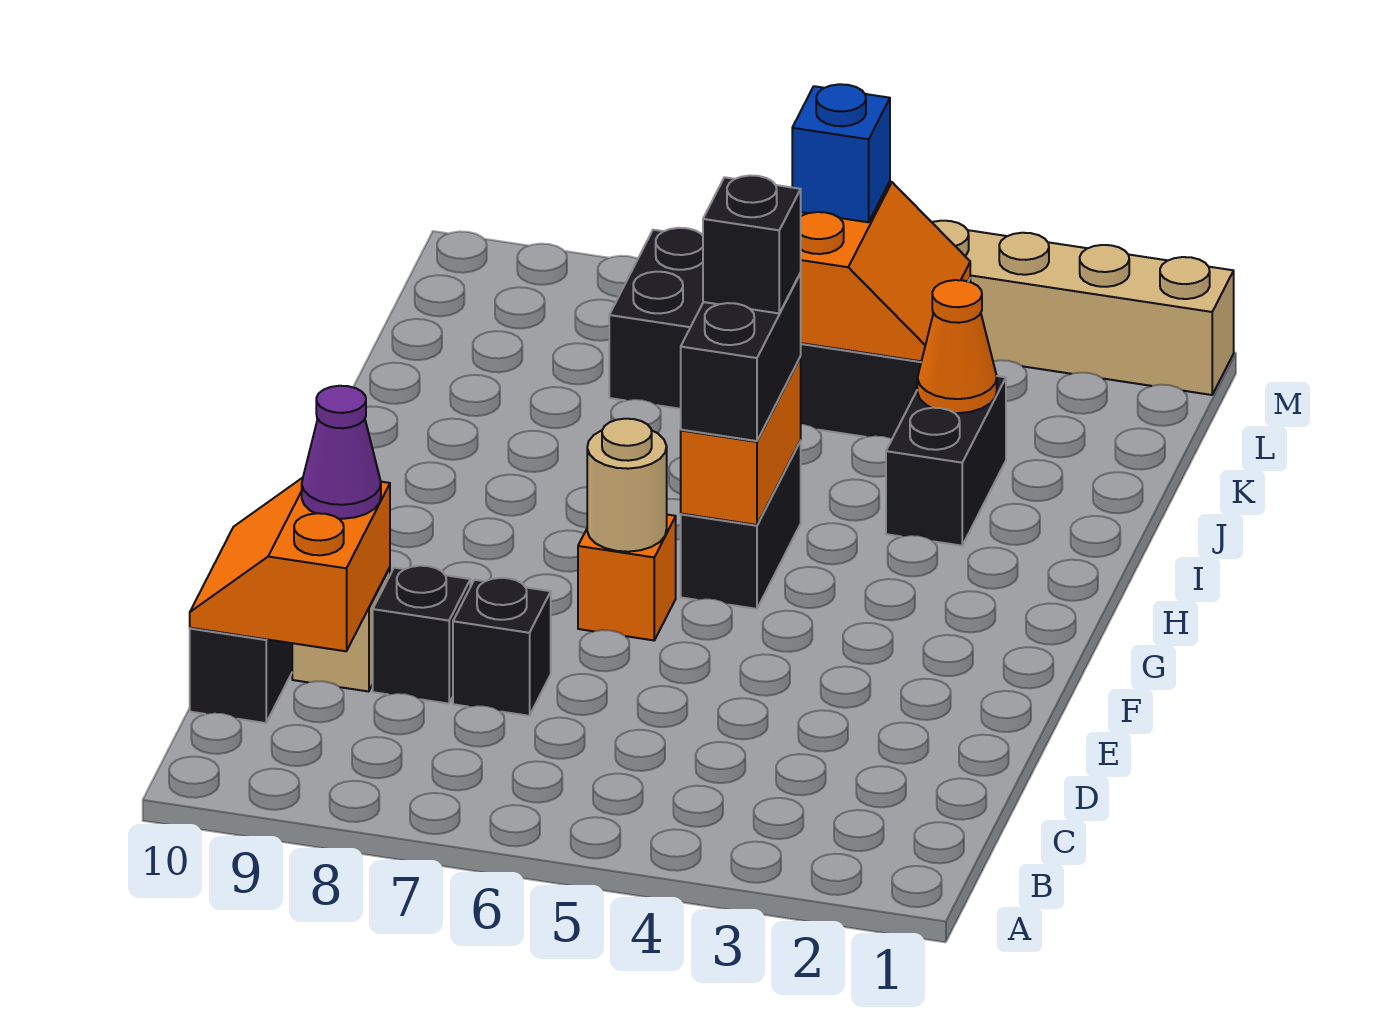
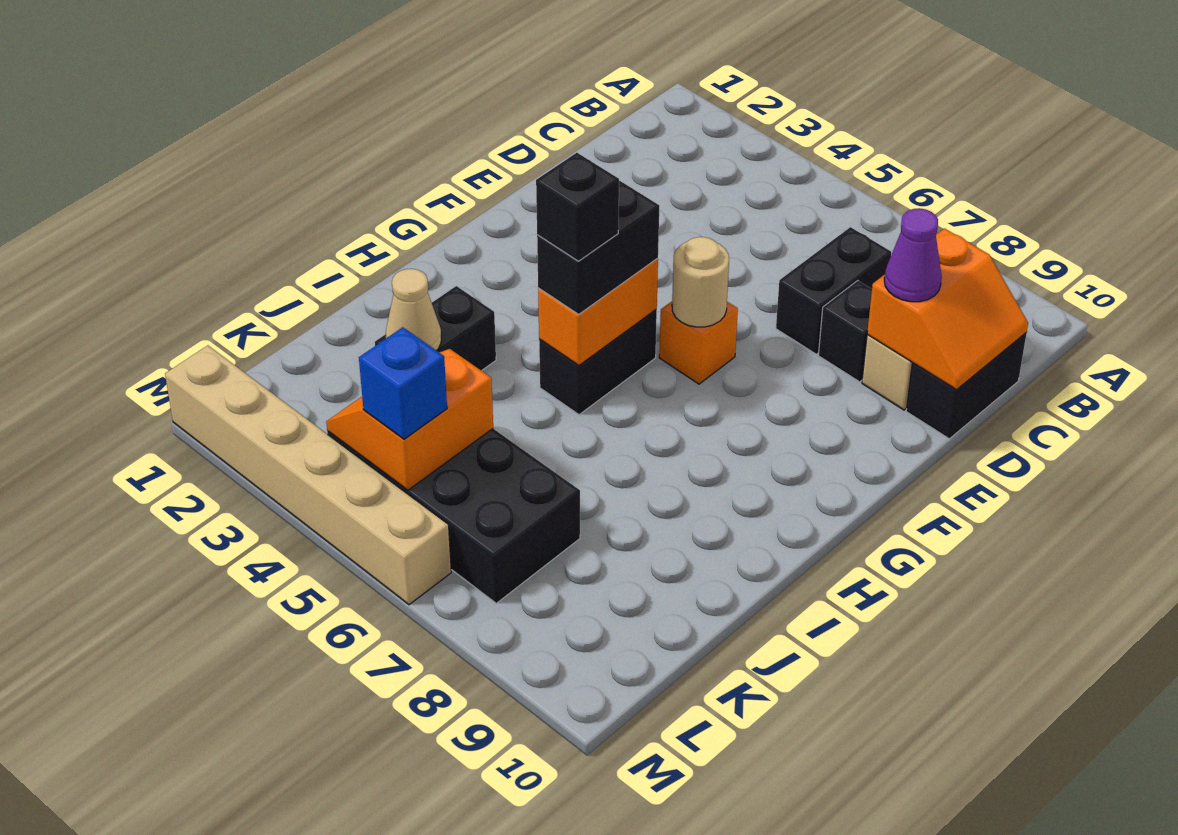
black brick D7 level 1 -> black brick C7:D7 level 1
orange cone J3 level 2 -> tan cone J3 level 2

